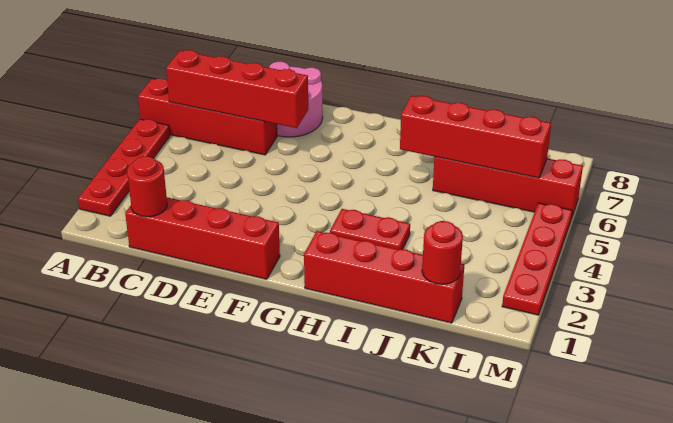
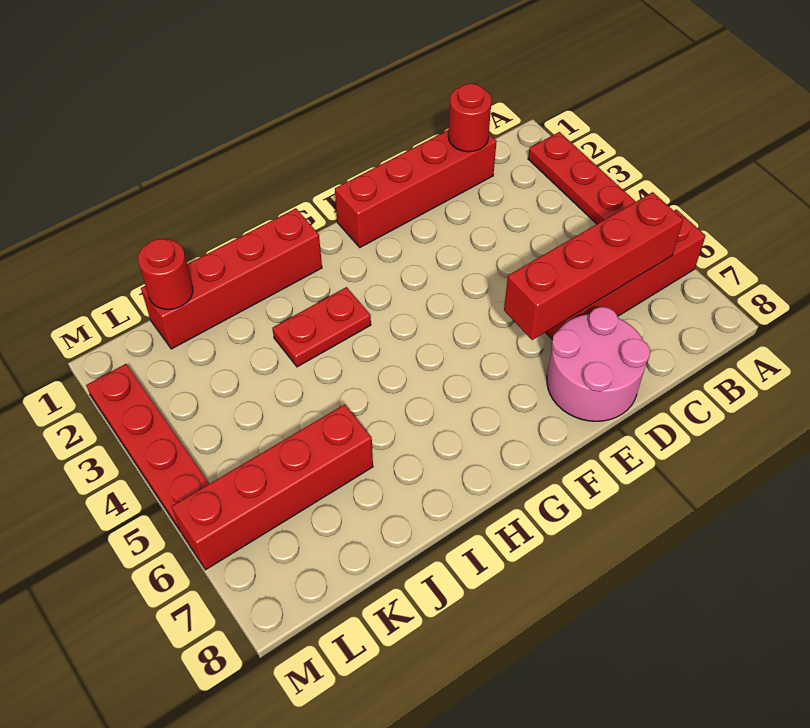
red brick I6:L6 level 2 -> none

